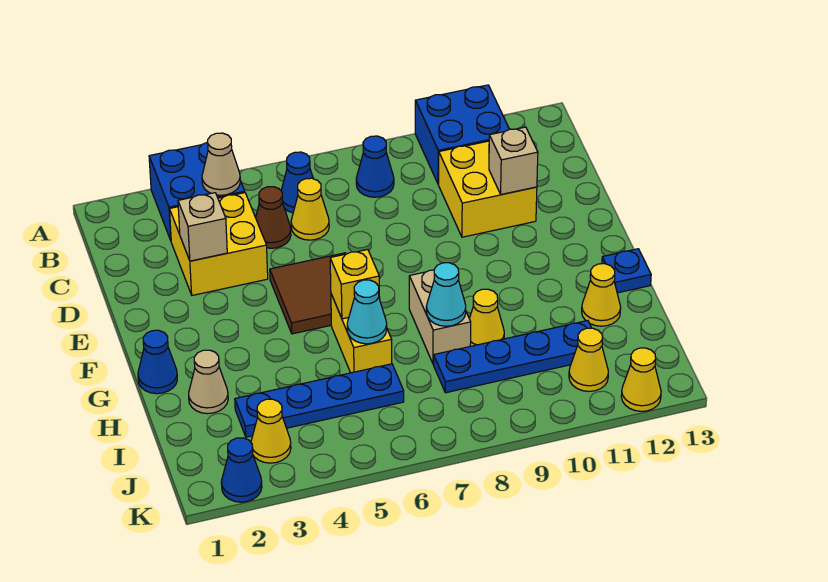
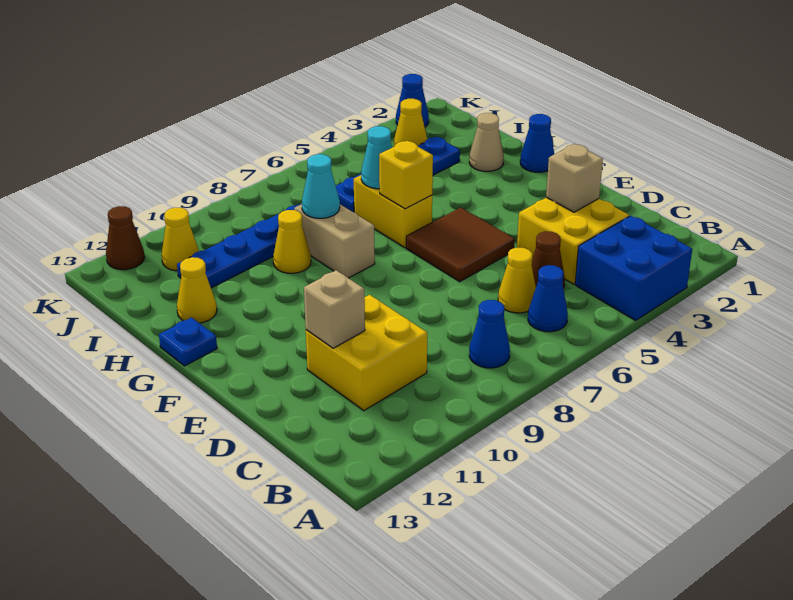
blue brick A10:B11 level 1 -> none
tan cone B4 level 2 -> none
yellow cone K12 level 1 -> brown cone K12 level 1

